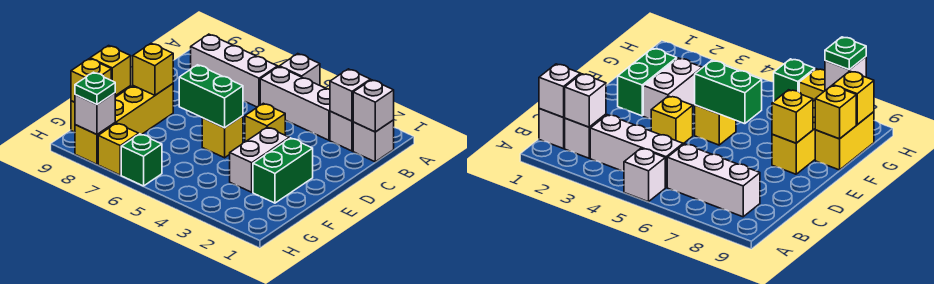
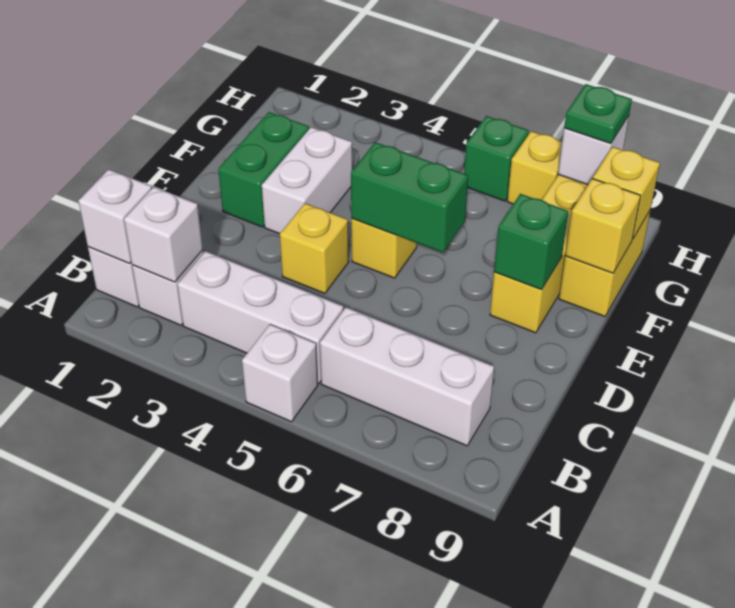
yellow brick E8 level 2 -> green brick E8 level 2

